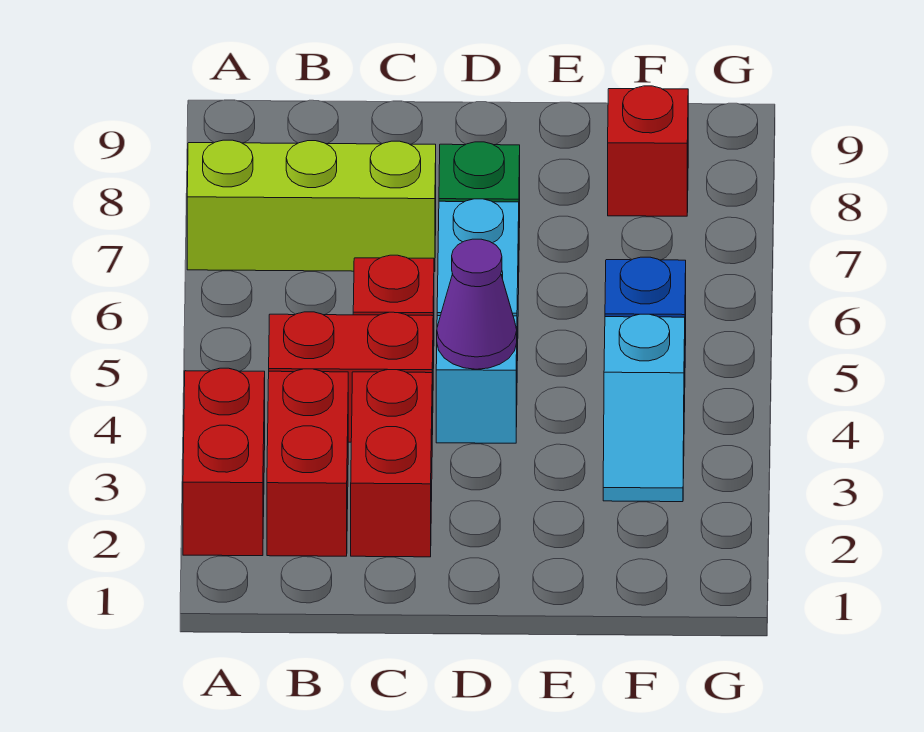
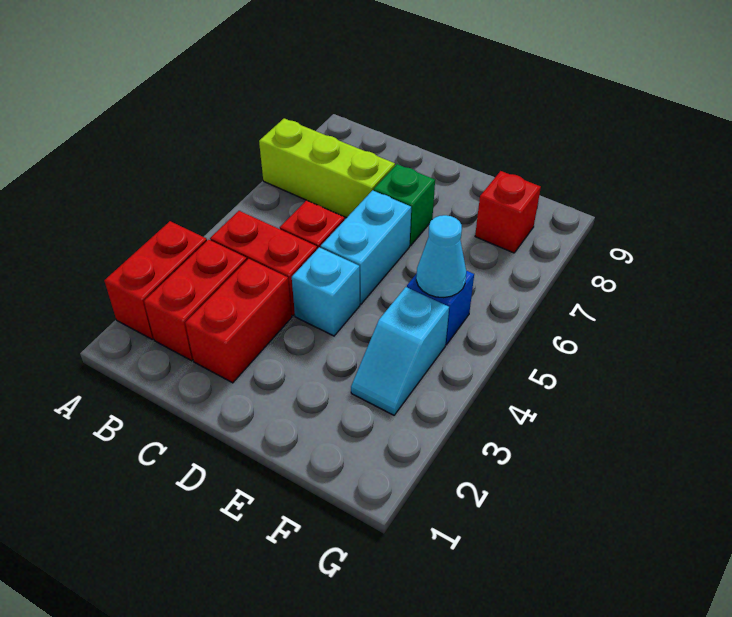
purple cone D4 level 2 -> none
none -> cyan cone F5 level 2

